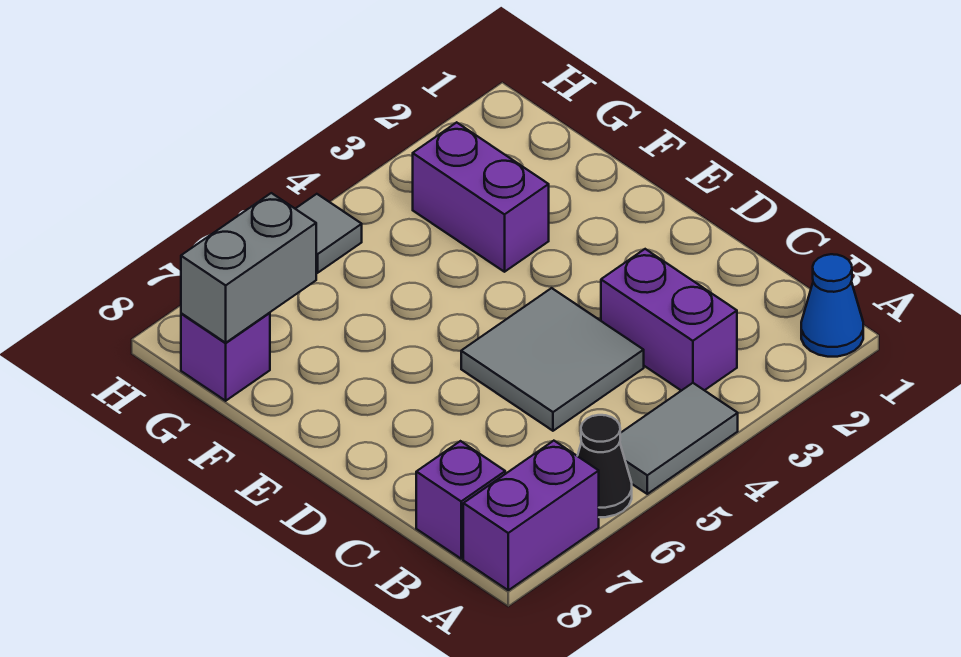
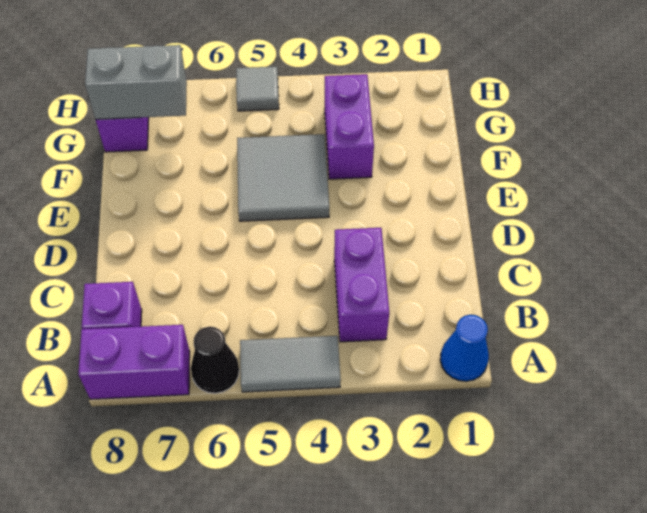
grey tile C4:D5 level 1 -> grey tile E4:F5 level 1

